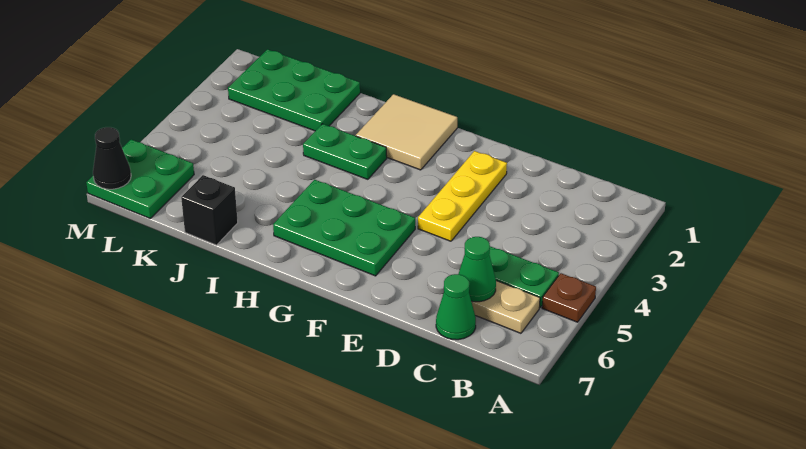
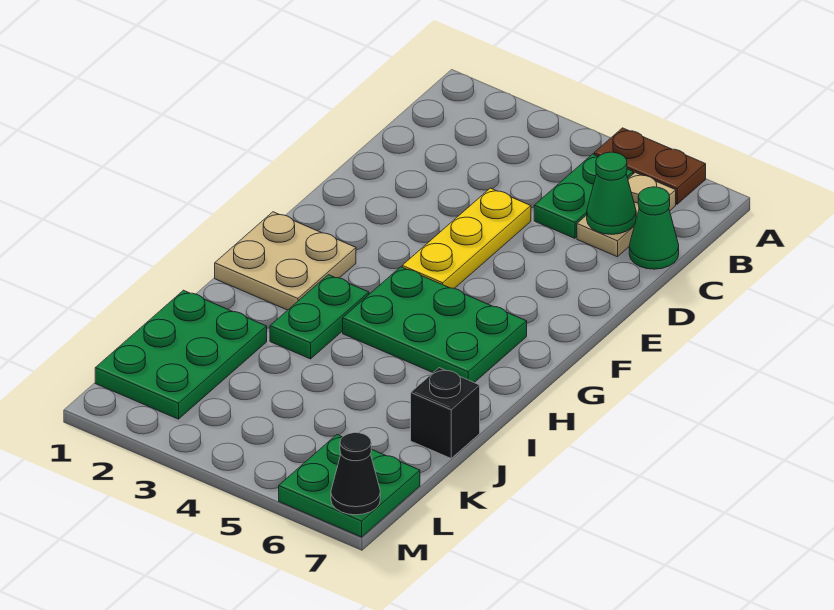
brown plate A5 level 1 -> brown plate A5:A6 level 1
yellow plate E2:E4 level 1 -> yellow plate D4:F4 level 1
green plate F5:H6 level 1 -> green plate G4:H6 level 1
tan tile G1:H2 level 1 -> tan plate G1:H2 level 1

